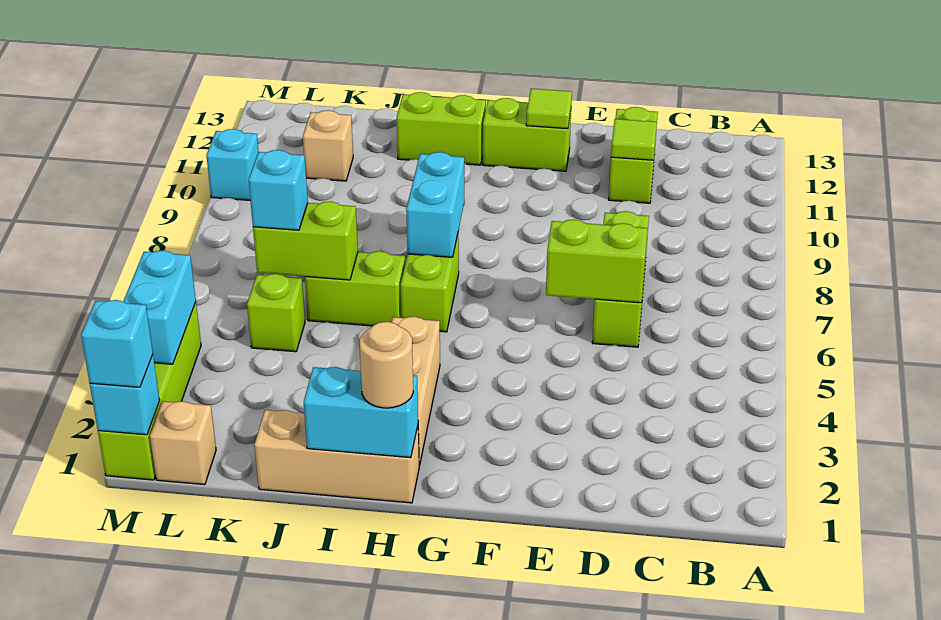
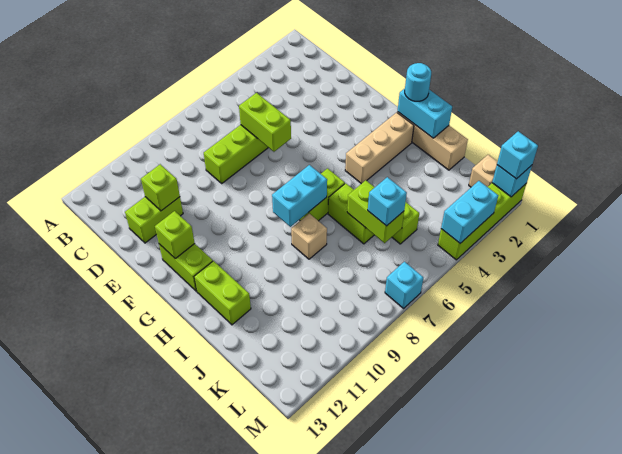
lime tile D11 level 2 -> lime brick D11 level 2
lime tile F12 level 2 -> lime brick F12 level 2
tan round brick H1 level 3 -> cyan round brick H1 level 3
tan brick K11 level 1 -> tan brick I8 level 1
cyan brick M10 level 1 -> cyan brick M7 level 1

